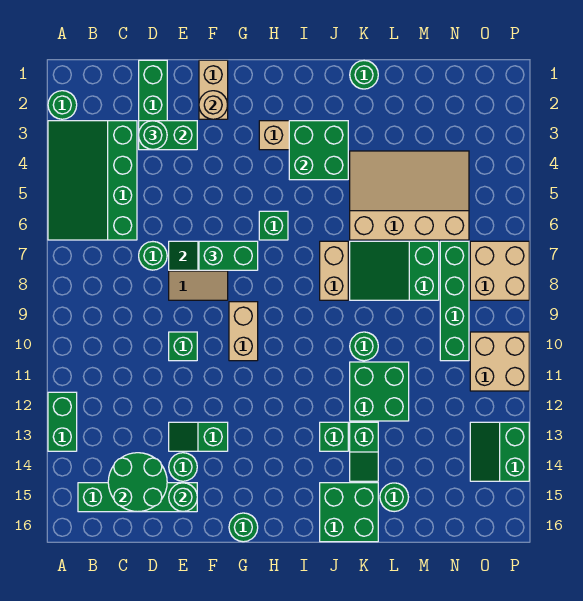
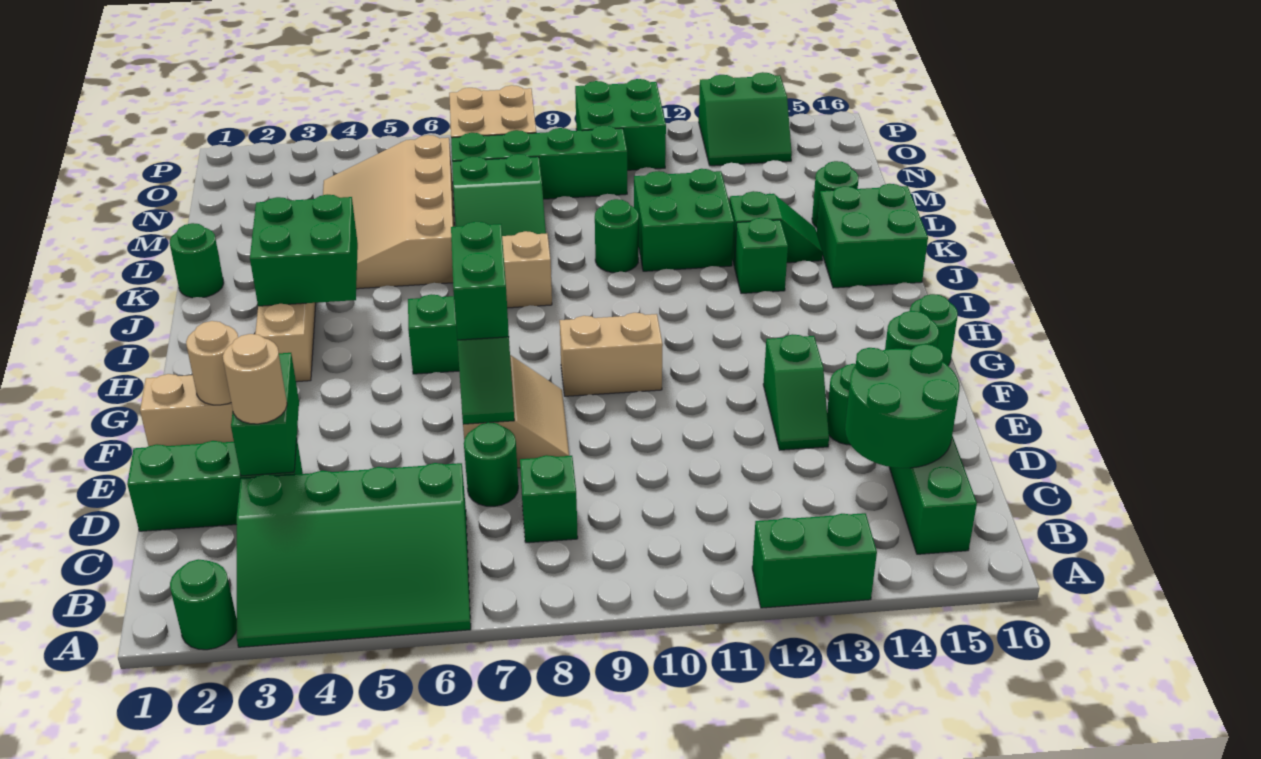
green round brick D3 level 3 -> tan round brick D3 level 3
green brick E10 level 1 -> green brick C8 level 1
tan brick O10:P11 level 1 -> green brick O10:P11 level 1

